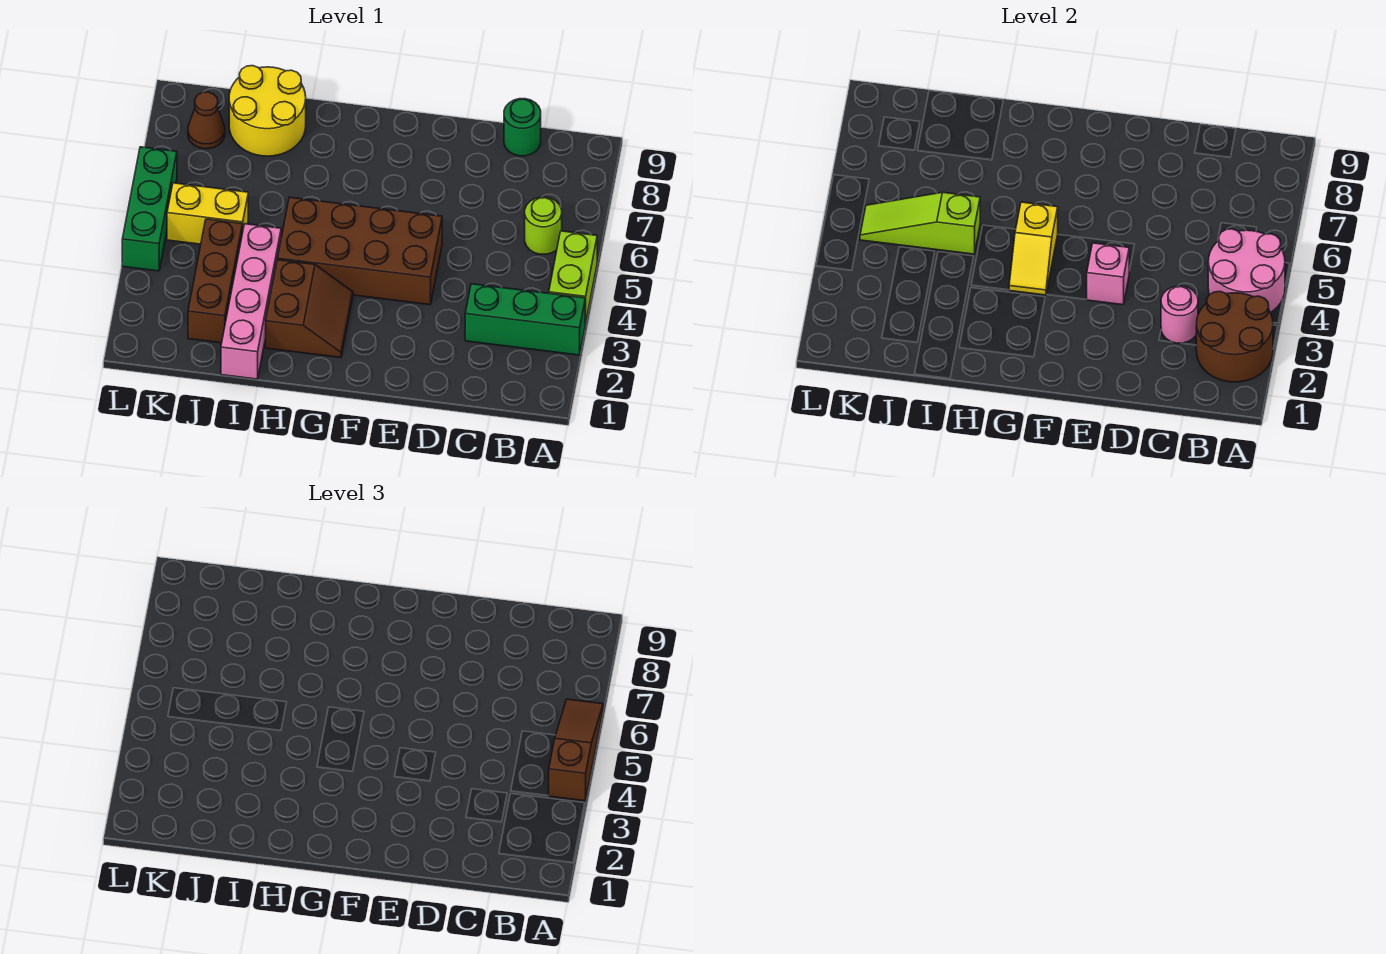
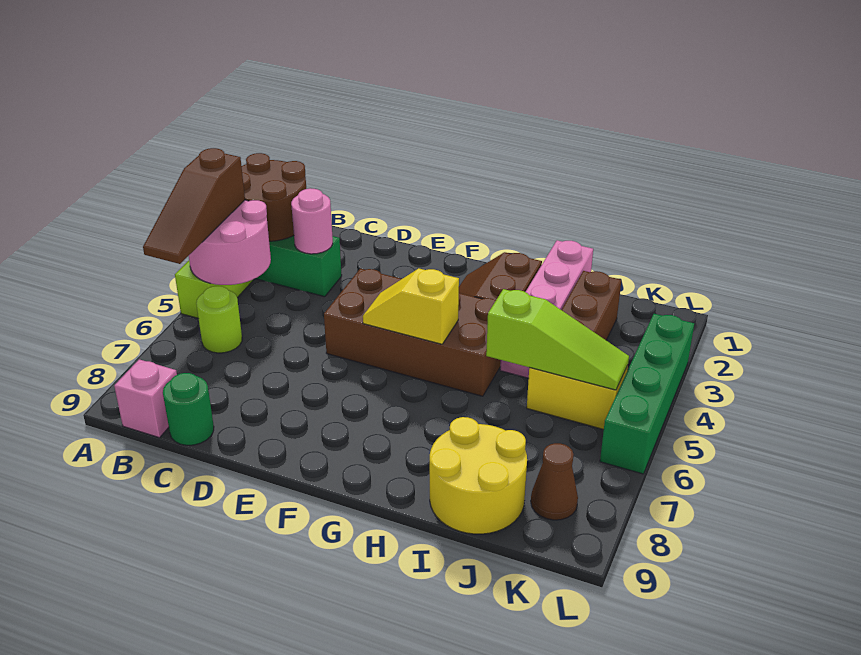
pink brick E4 level 2 -> pink brick B9 level 1
yellow slope G4:G5 level 2 top 5 -> yellow slope F5:G5 level 2 top G
green brick L4:L6 level 1 -> green brick L3:L6 level 1

